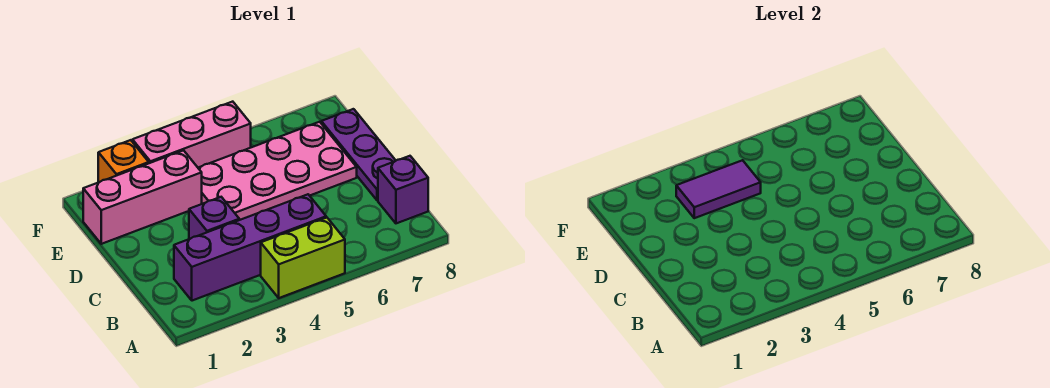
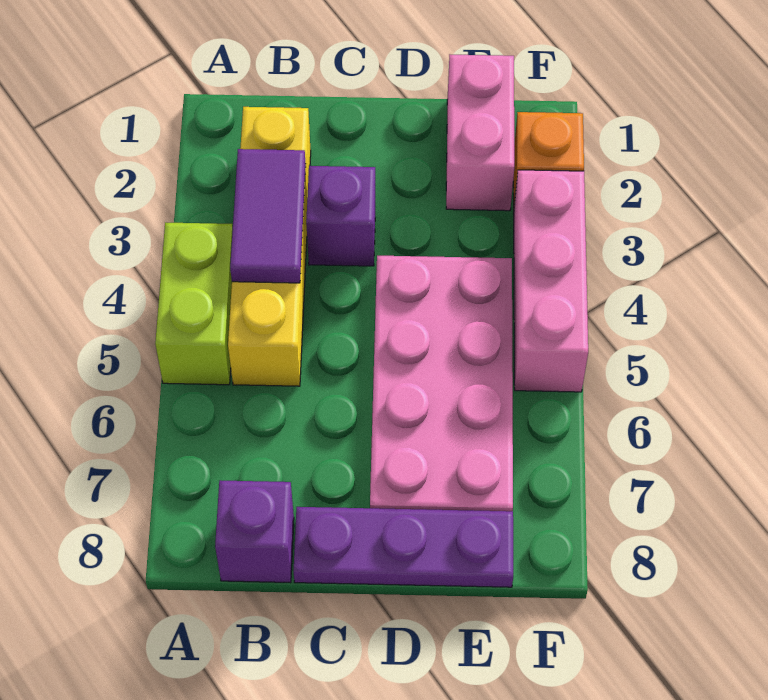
purple brick B2:B5 level 1 -> yellow brick B2:B5 level 1
pink brick E1:E3 level 1 -> pink brick E1:E2 level 1
purple tile E3:E4 level 2 -> purple tile B3:B4 level 2

